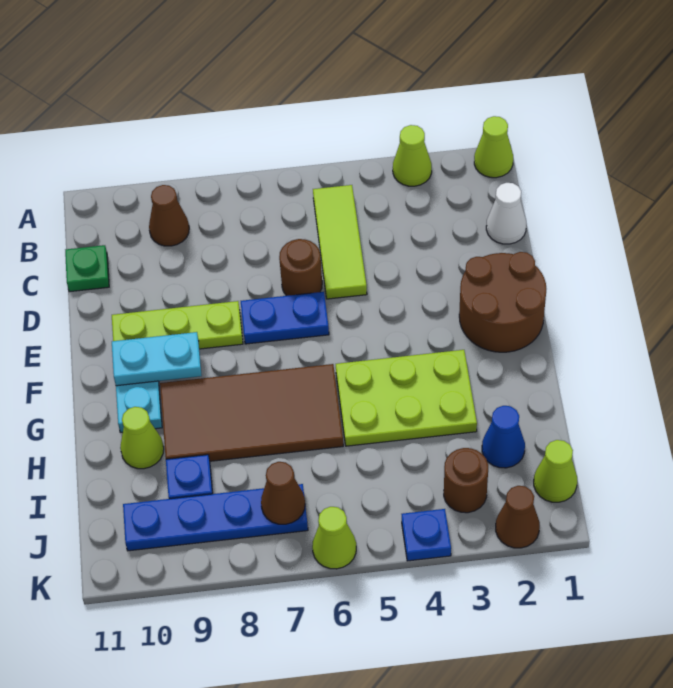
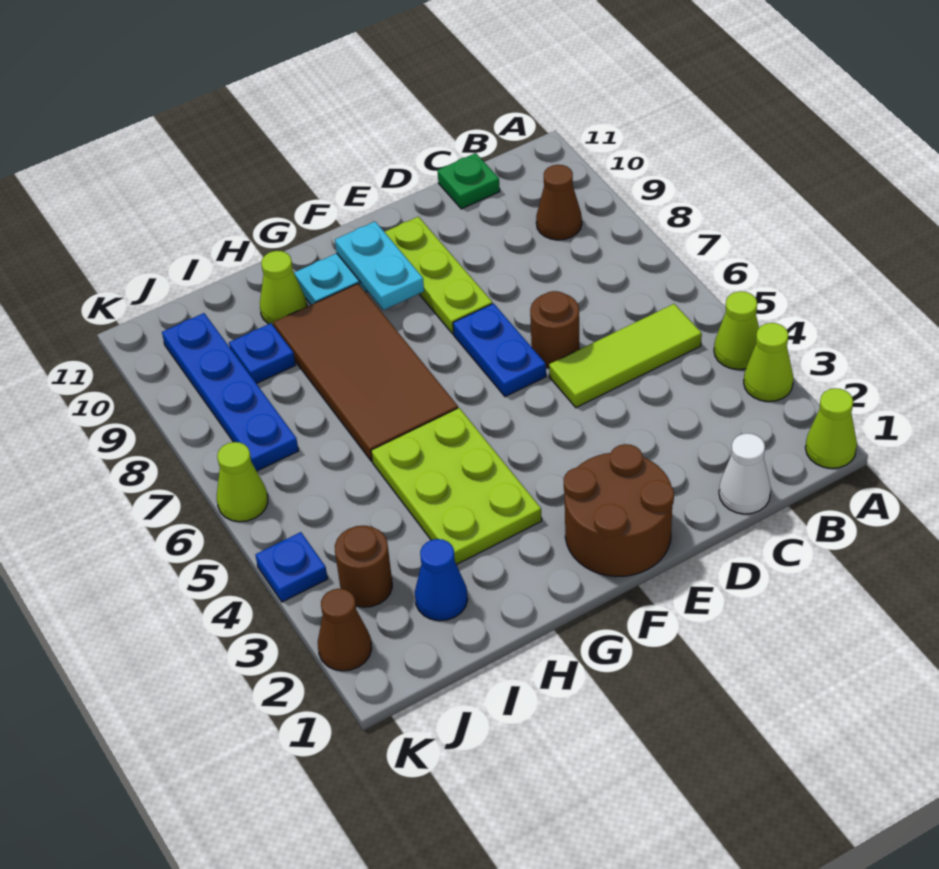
lime cone J1 level 1 -> lime cone A4 level 1
brown cone J7 level 2 -> none

